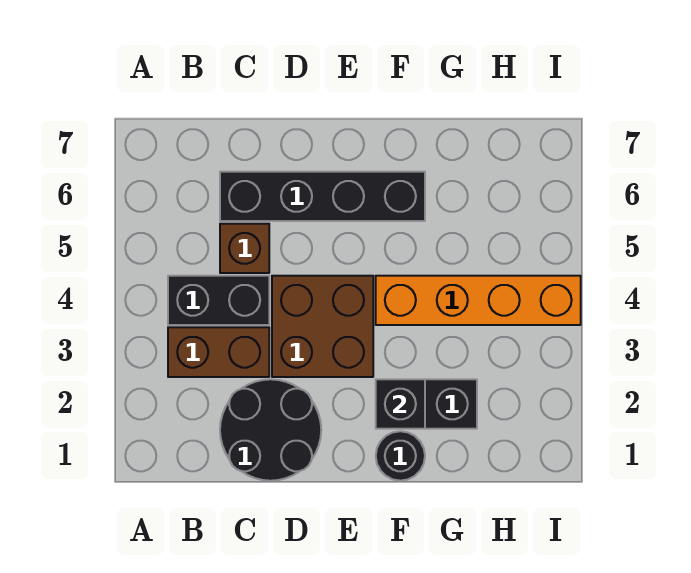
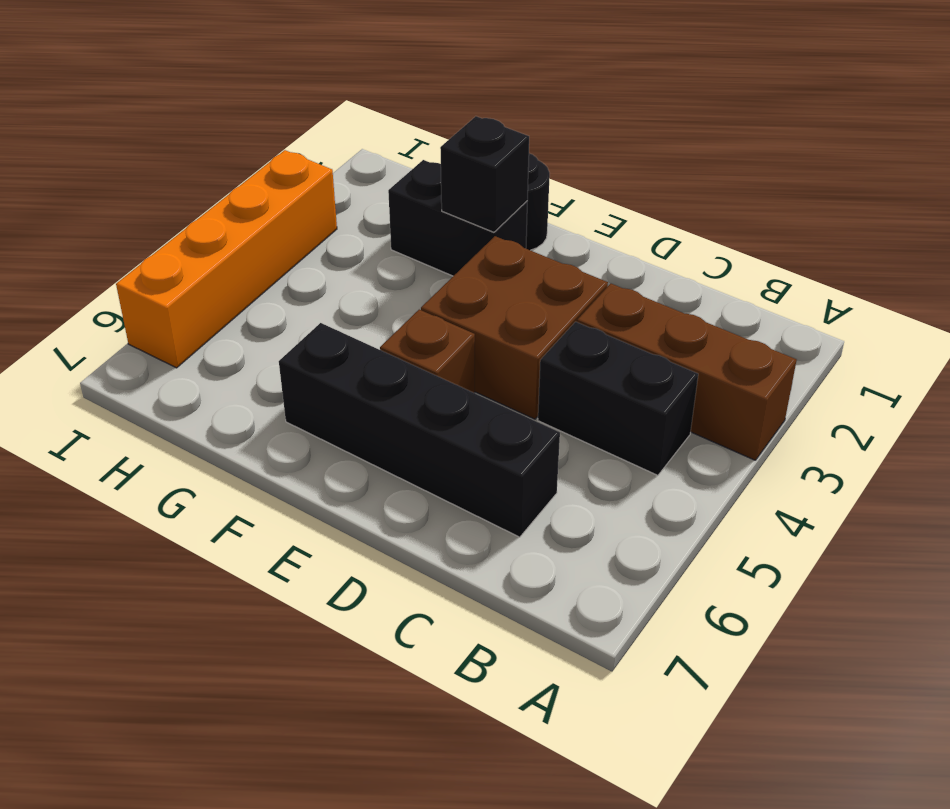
brown brick B3:C3 level 1 -> brown brick A3:C3 level 1
black round brick C1:D2 level 1 -> none
brown brick C5 level 1 -> brown brick E5 level 1
orange brick F4:I4 level 1 -> orange brick I3:I6 level 1

